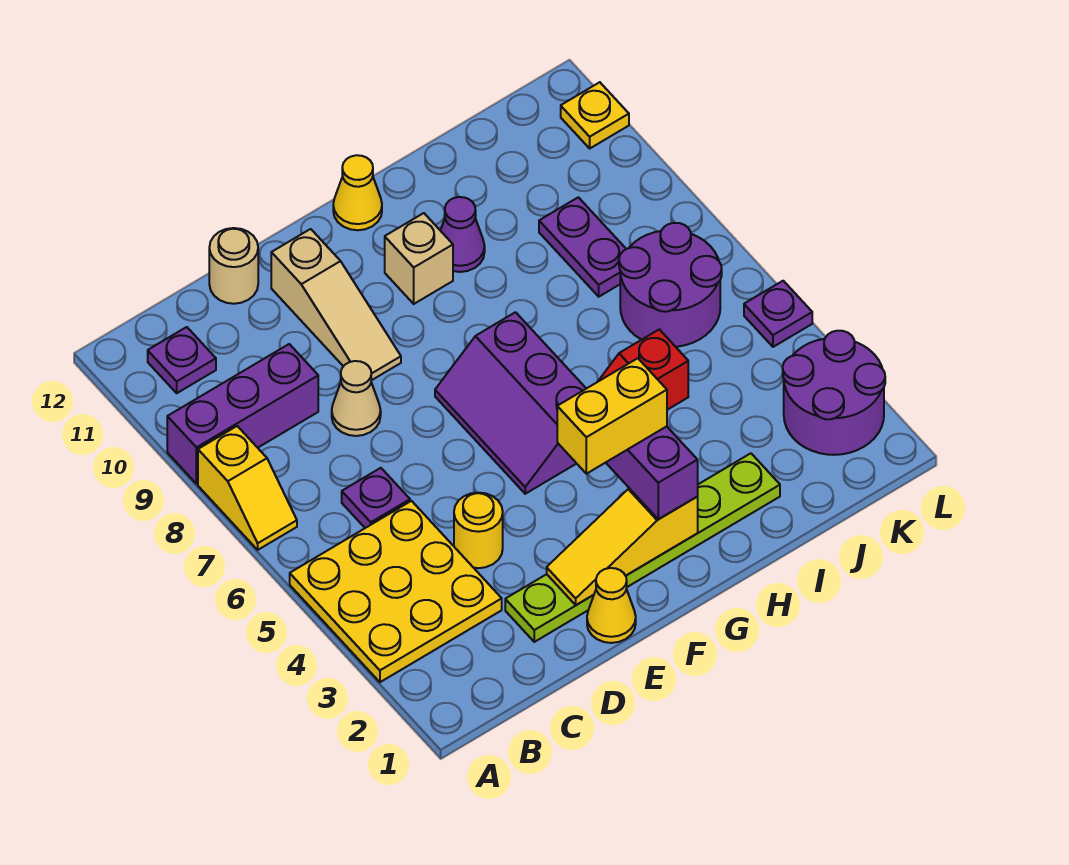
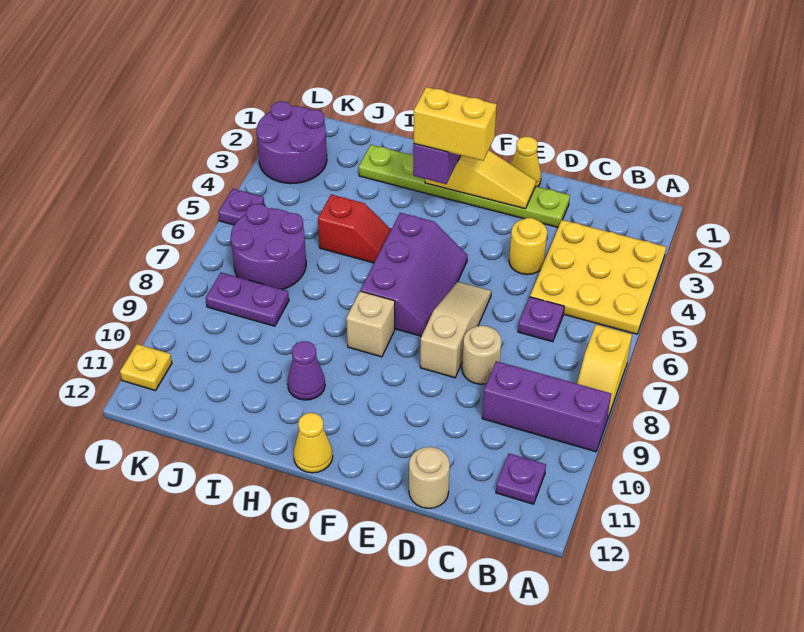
yellow slope A7:A8 level 1 top 8 -> yellow slope A7:A8 level 1 top 7
tan cone D8 level 1 -> tan round brick D8 level 1
tan slope E9:E11 level 1 top 11 -> tan slope E6:E8 level 1 top 8
tan brick G10 level 1 -> tan brick G8 level 1
purple plate J8:J9 level 1 -> purple plate J8:K8 level 1

